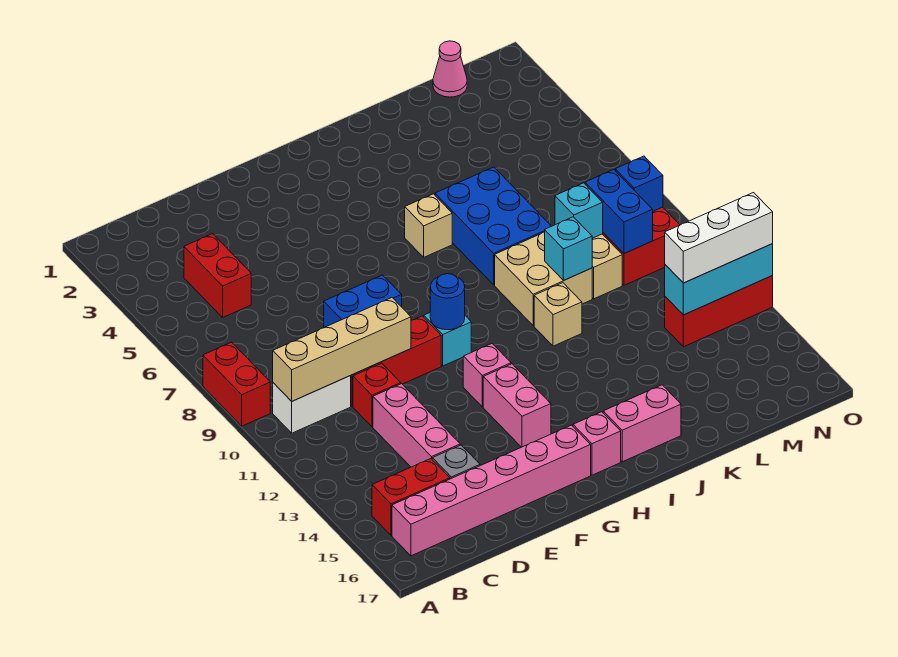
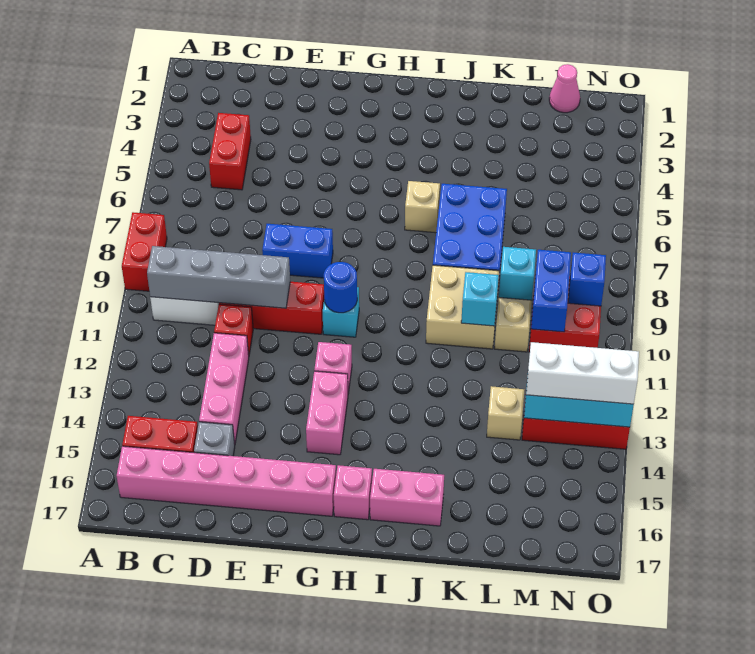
tan brick B10:E10 level 2 -> grey brick B10:E10 level 2
tan brick J11 level 1 -> tan brick L13 level 1

